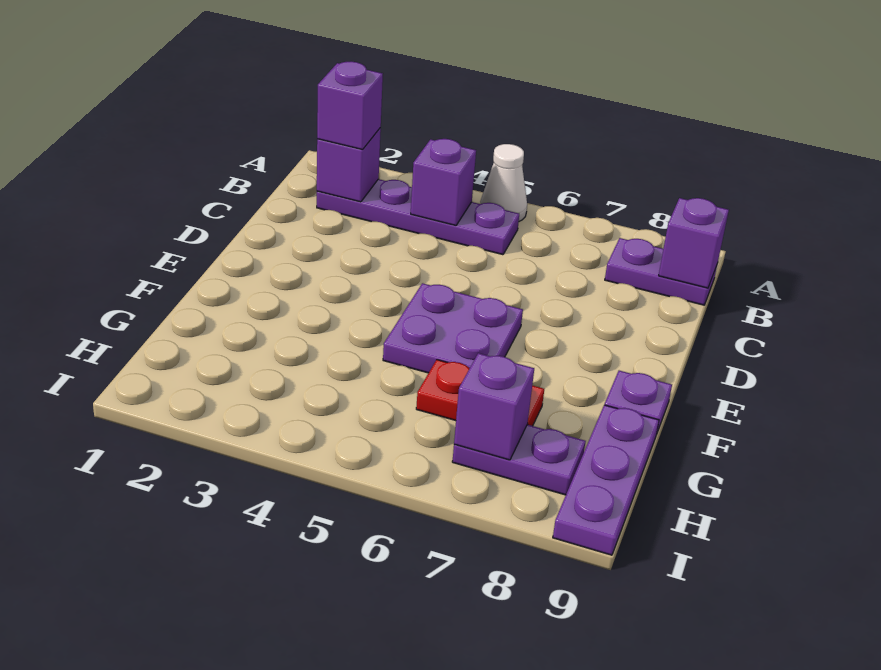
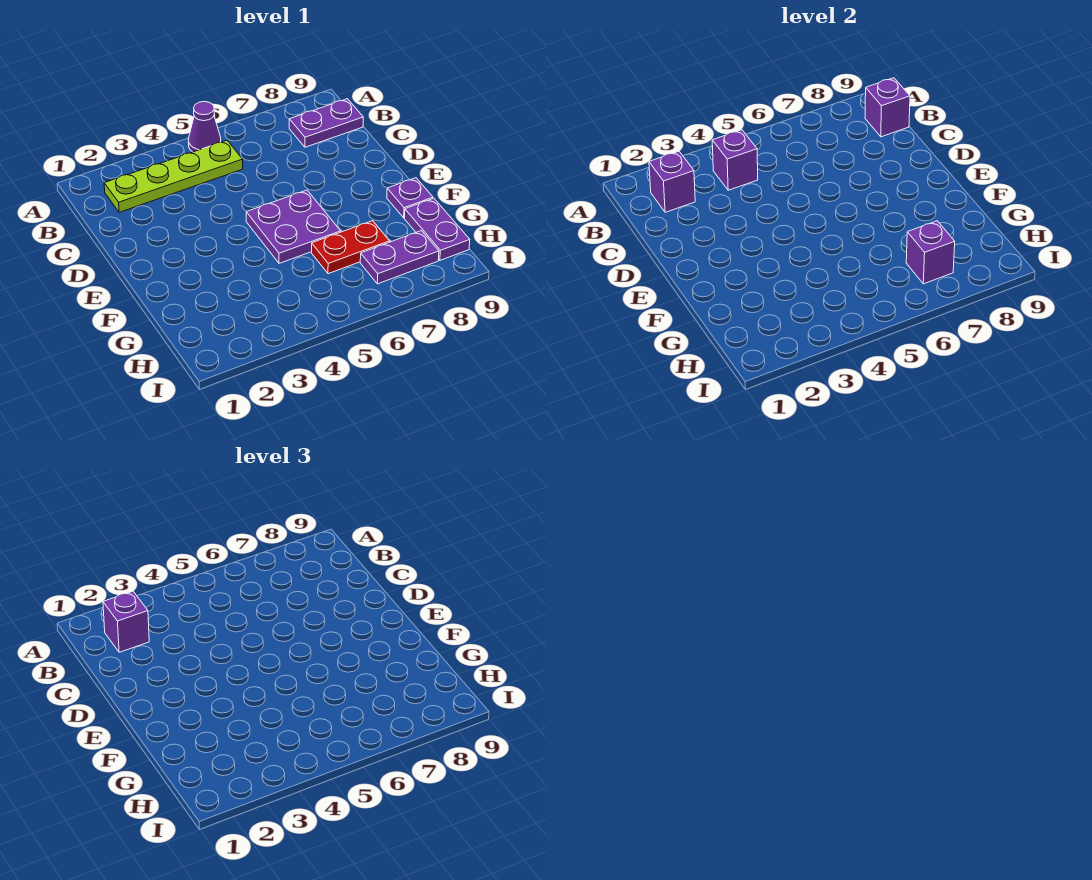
white cone A5 level 1 -> purple cone A5 level 1
purple plate B2:B5 level 1 -> lime plate B2:B5 level 1
purple plate G9:I9 level 1 -> purple plate G9:H9 level 1

